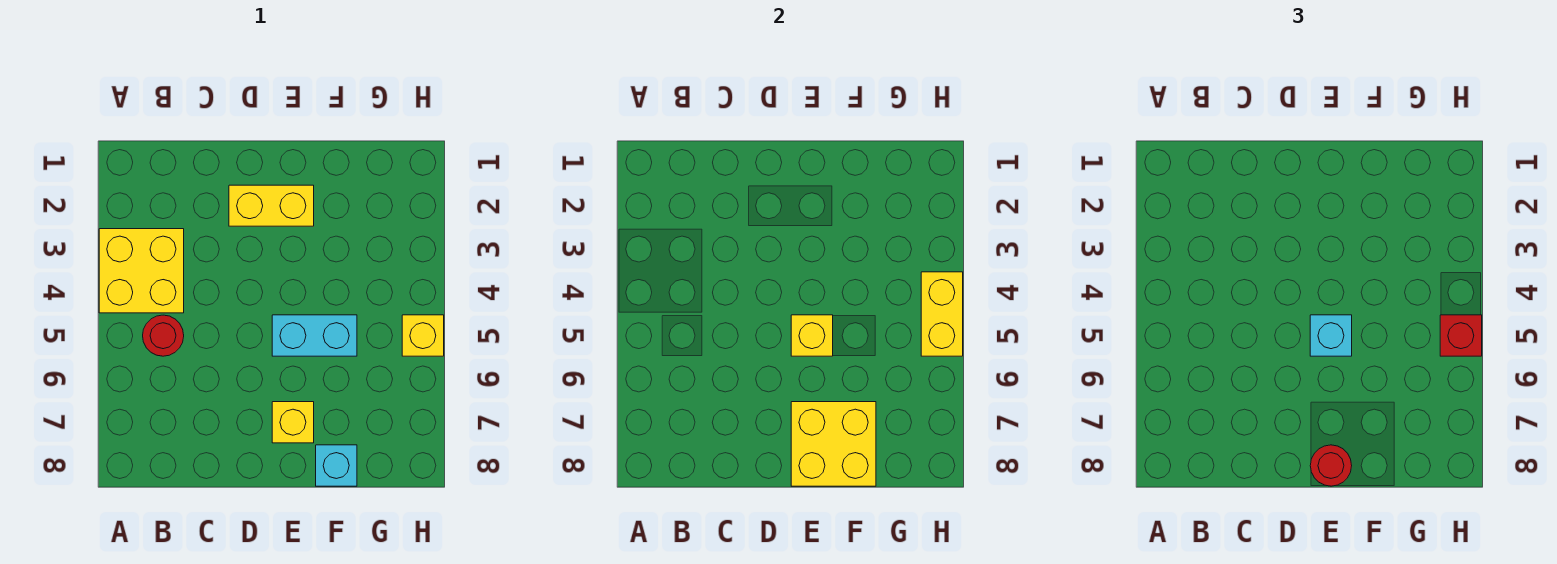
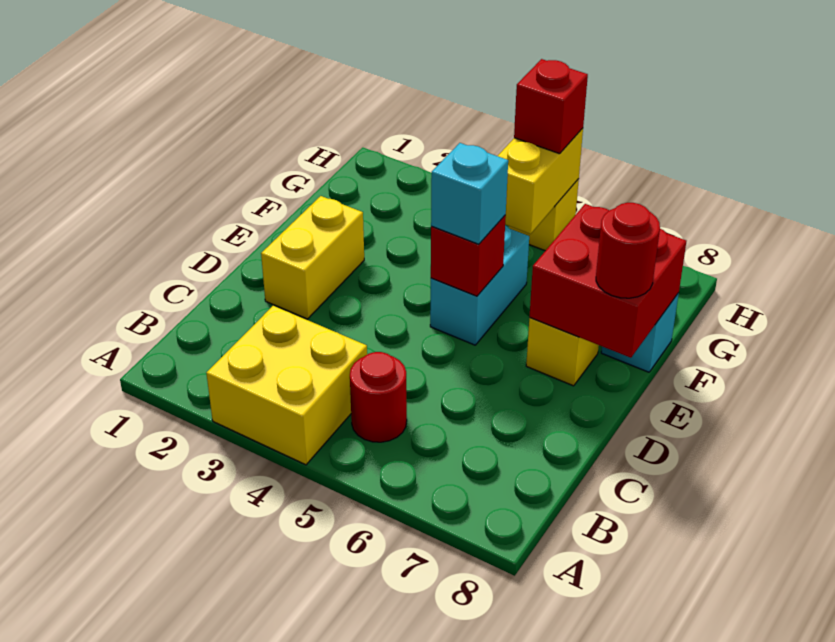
yellow brick E5 level 2 -> red brick E5 level 2
yellow brick E7:F8 level 2 -> red brick E7:F8 level 2
yellow brick H4:H5 level 2 -> yellow brick G5:H5 level 2

